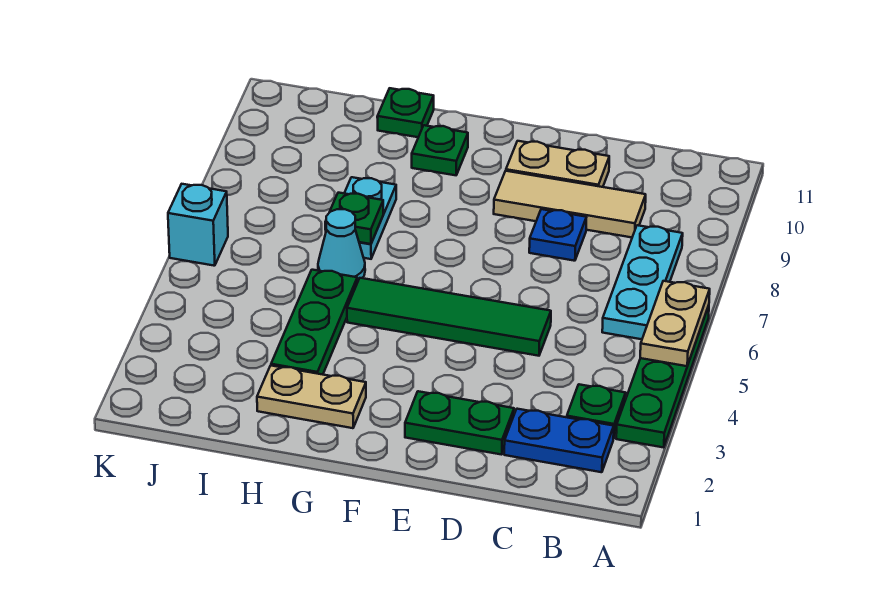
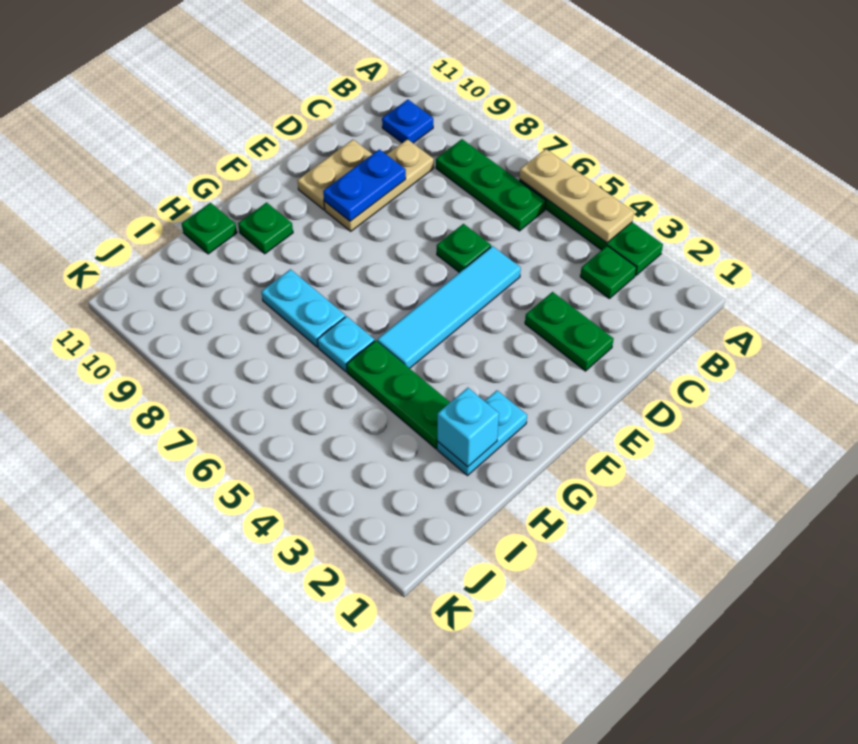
tan plate A5:A6 level 2 -> tan plate A4:A6 level 2
blue plate B2:C2 level 1 -> blue plate D9:E9 level 2
cyan plate B6:B8 level 1 -> green plate B6:B8 level 1
tan tile C9:E9 level 1 -> tan plate C9:E9 level 1
green plate D2:E2 level 1 -> green plate D2:D3 level 1
green tile D5:G5 level 1 -> cyan tile D5:G5 level 1
blue plate D8 level 1 -> blue plate B10 level 1
tan plate G2:H2 level 1 -> cyan plate G2:H2 level 1
cyan cone H6 level 1 -> cyan plate H6 level 1
green plate H7 level 2 -> green plate D6 level 1
cyan brick K6 level 1 -> cyan brick H2 level 2

